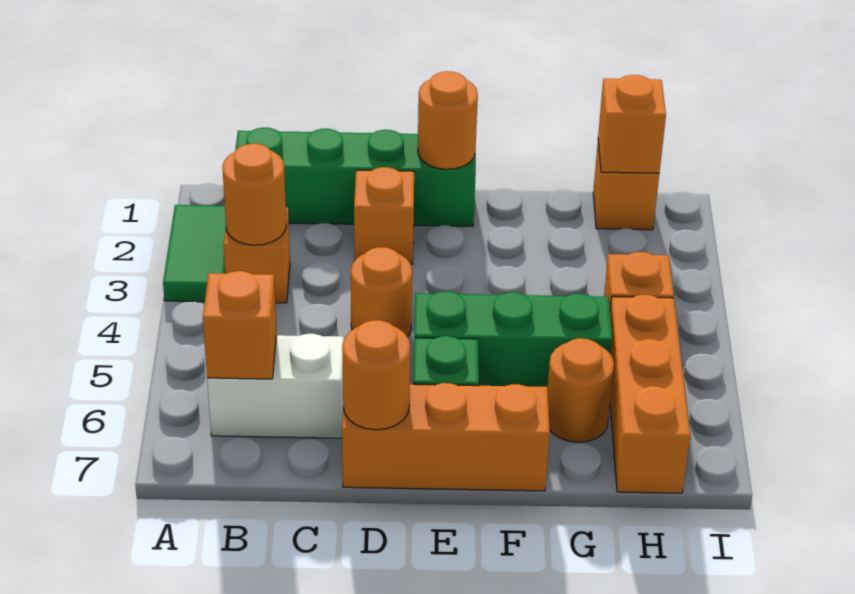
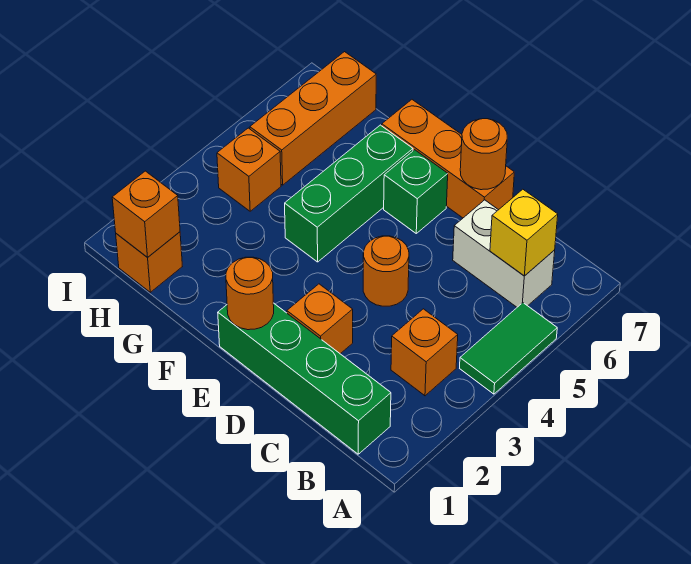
green tile A2:A3 level 1 -> green tile A4:A5 level 1
orange round brick B3 level 2 -> none
orange brick B6 level 2 -> yellow brick B6 level 2
green brick E5:G5 level 1 -> green brick F4:F6 level 1
orange round brick G6 level 1 -> none

